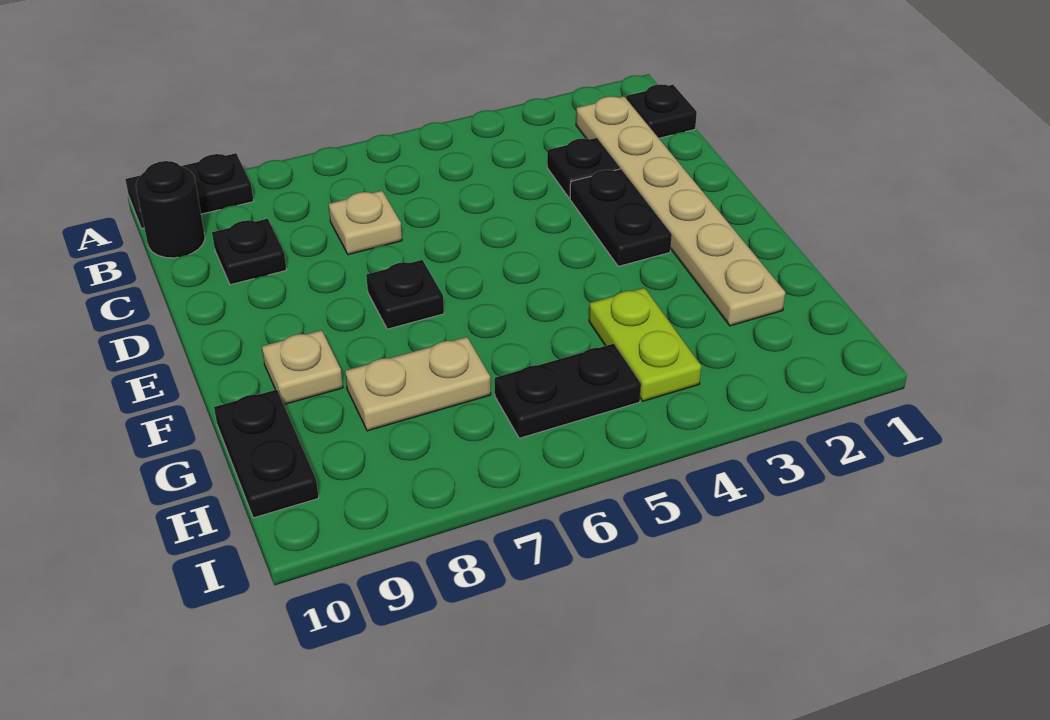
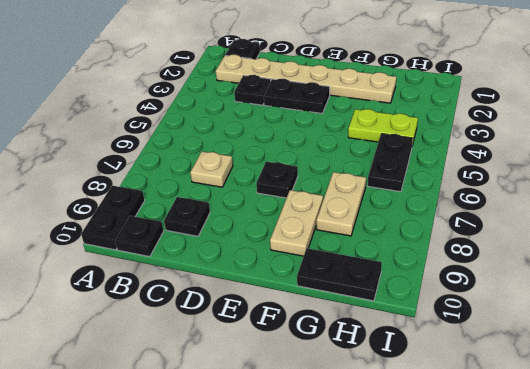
black round brick B10 level 1 -> black plate B10 level 1
tan plate F9 level 1 -> tan plate F8:F9 level 1

